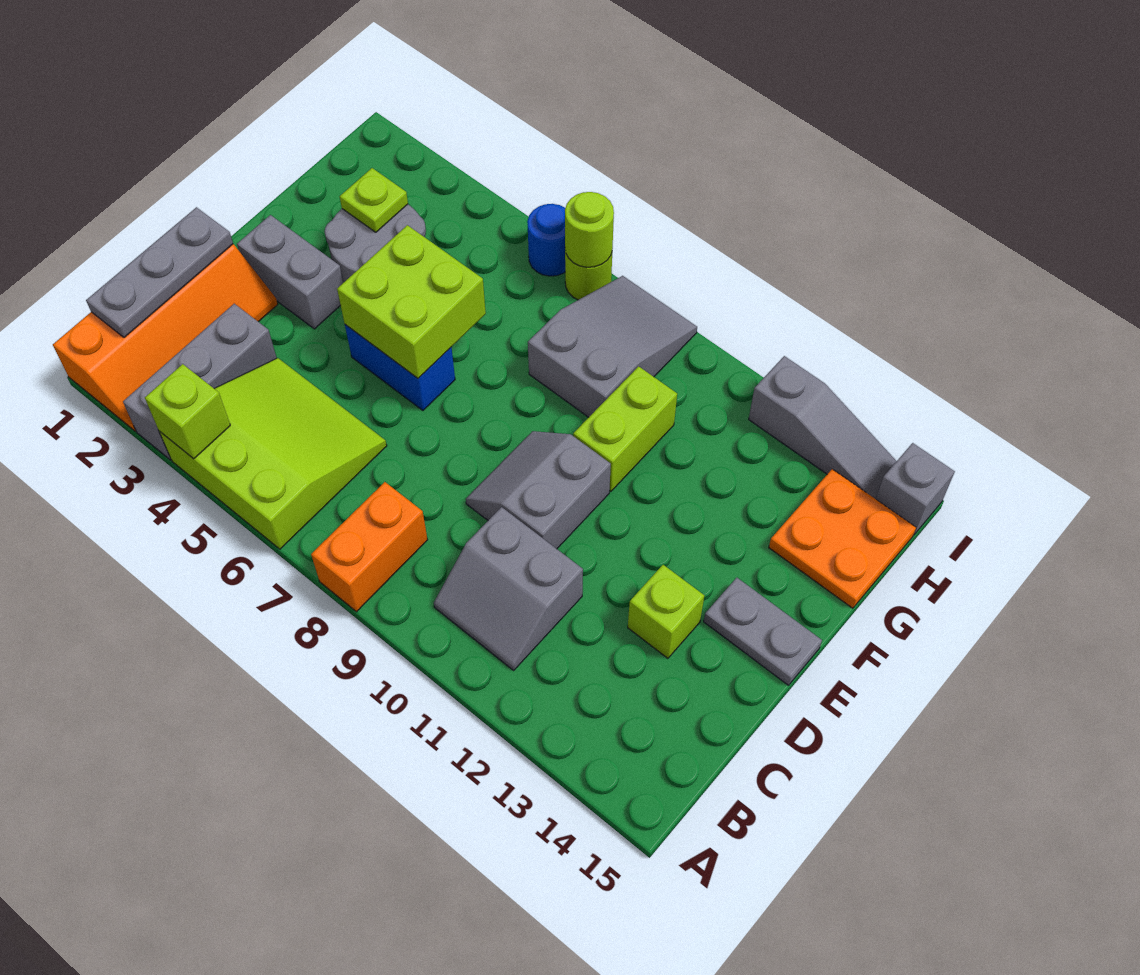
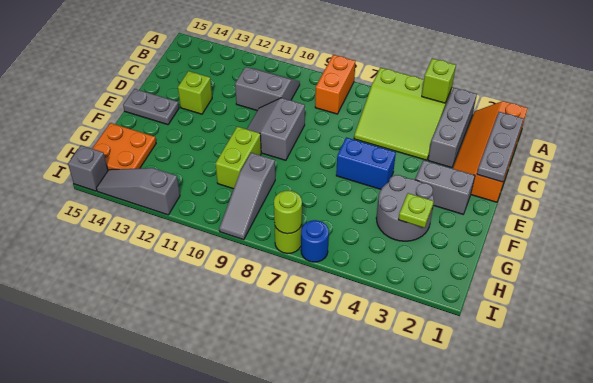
grey slope D9:E10 level 1 top 10 -> grey slope D9:E10 level 1 top 9
lime brick E5:F6 level 2 -> none
grey slope G8:I9 level 1 top G -> grey slope G9:I9 level 1 top G

